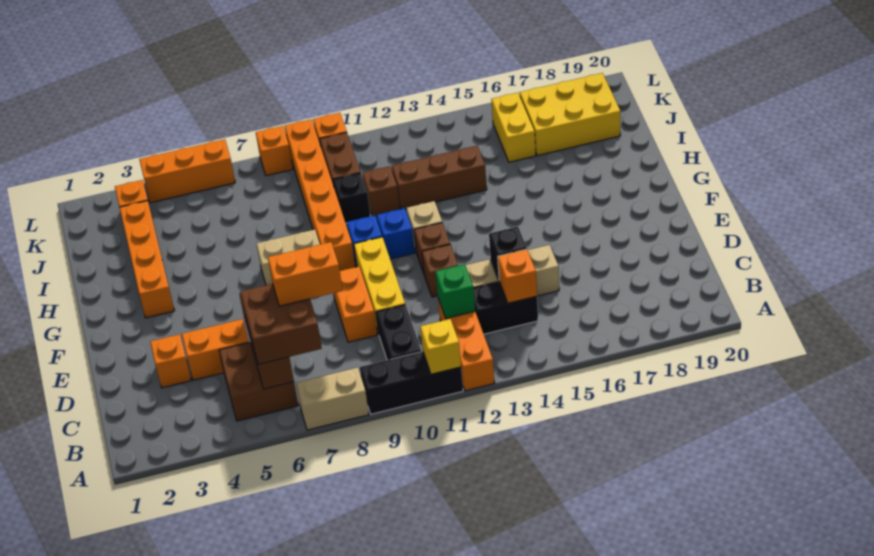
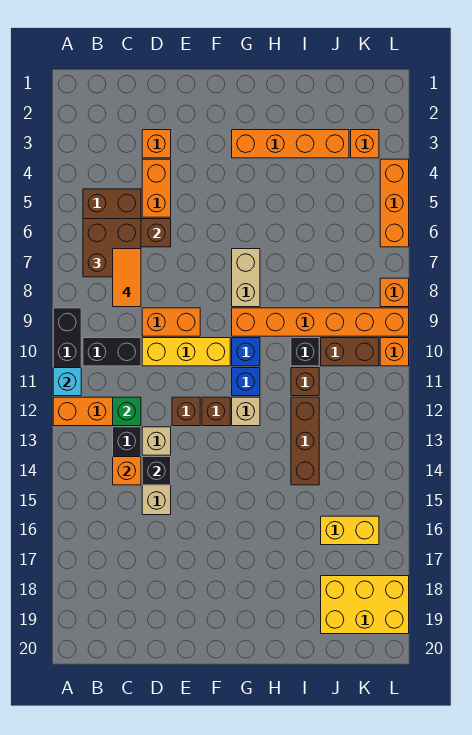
tan brick A7:A8 level 1 -> none
yellow brick A11 level 2 -> cyan brick A11 level 2
orange brick C7:C8 level 4 -> orange tile C7:C8 level 4
yellow brick J17:K19 level 1 -> yellow brick J18:L19 level 1

